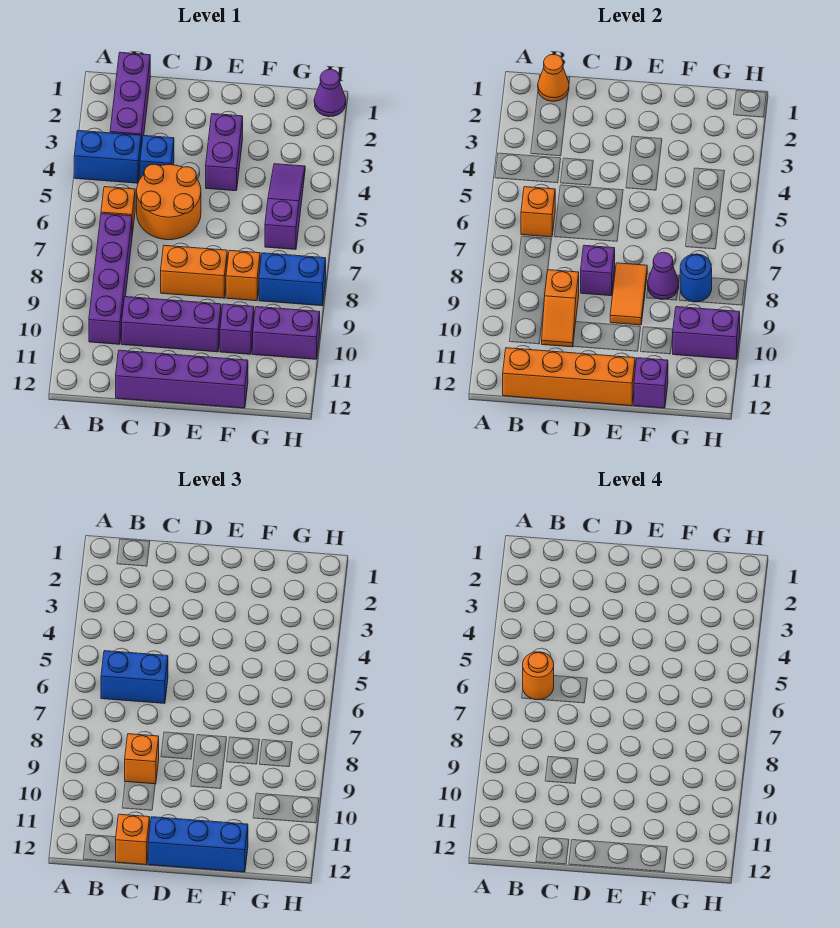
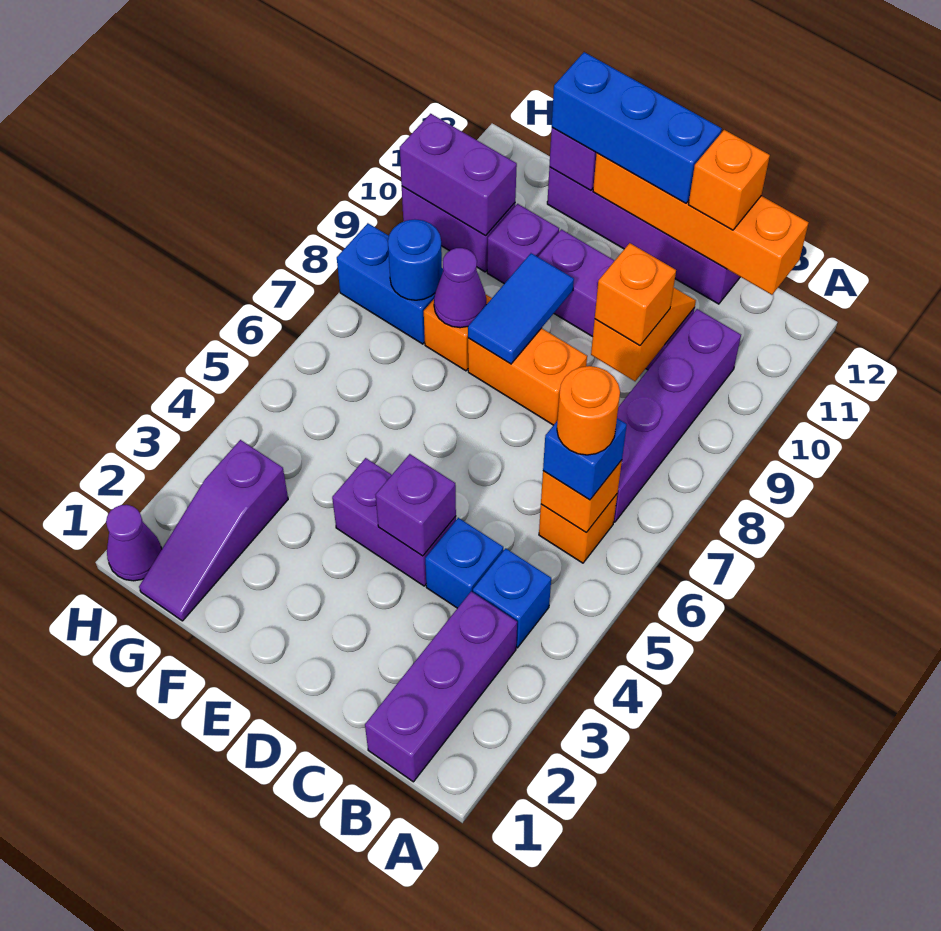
blue brick A4:B4 level 1 -> blue brick B4 level 1
orange cone B1 level 2 -> none
blue brick B6:C6 level 3 -> blue brick B6 level 3
orange round brick C5:D6 level 1 -> none
purple brick D8 level 2 -> purple brick D4 level 2
purple brick E3:E4 level 1 -> purple brick D4:E4 level 1
orange tile E8:E9 level 2 -> blue tile E8:E9 level 2
purple slope G4:G6 level 1 top 6 -> purple slope G1:G3 level 1 top 3

